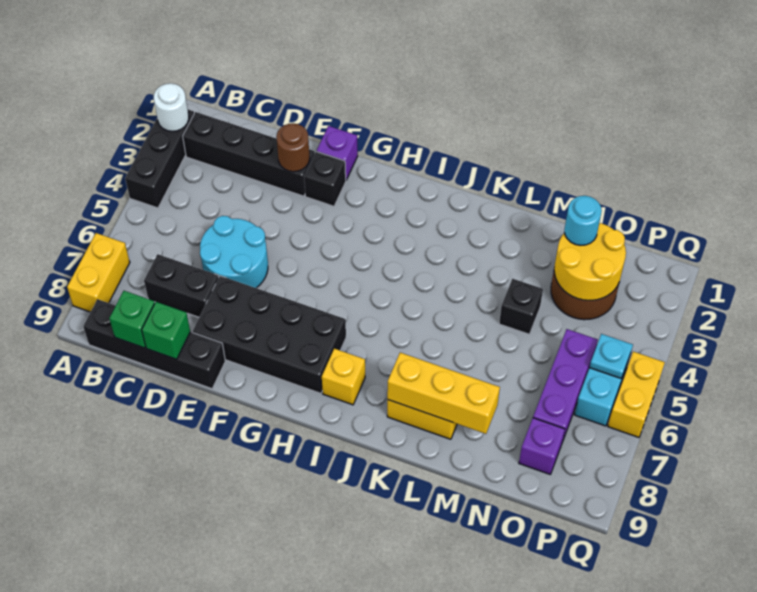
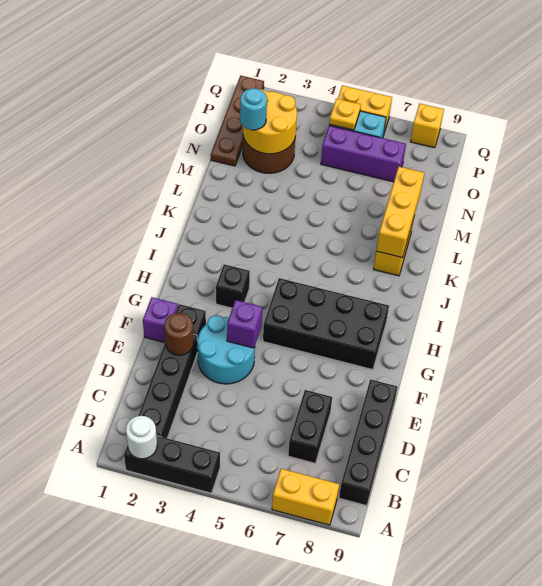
green brick C9 level 2 -> none
cyan round brick D5:E6 level 1 -> cyan round brick E3:F4 level 1
green brick D9 level 2 -> none
black brick E7:H8 level 1 -> black brick G5:H8 level 1
yellow brick I8 level 1 -> yellow brick Q8 level 1
black brick M4 level 1 -> black brick H3 level 1
none -> brown plate N1:Q1 level 1
purple brick O8 level 1 -> purple brick F4 level 2
cyan plate P5 level 2 -> yellow plate P5 level 2

